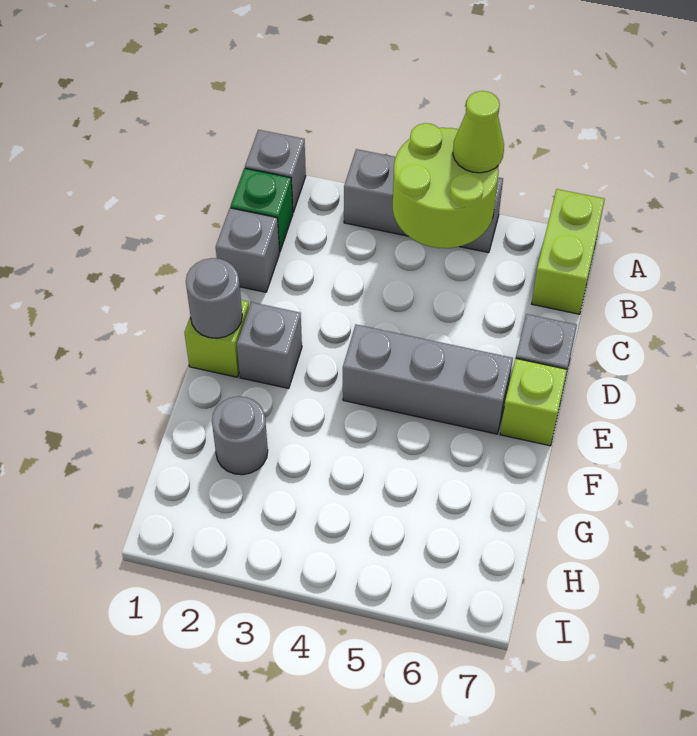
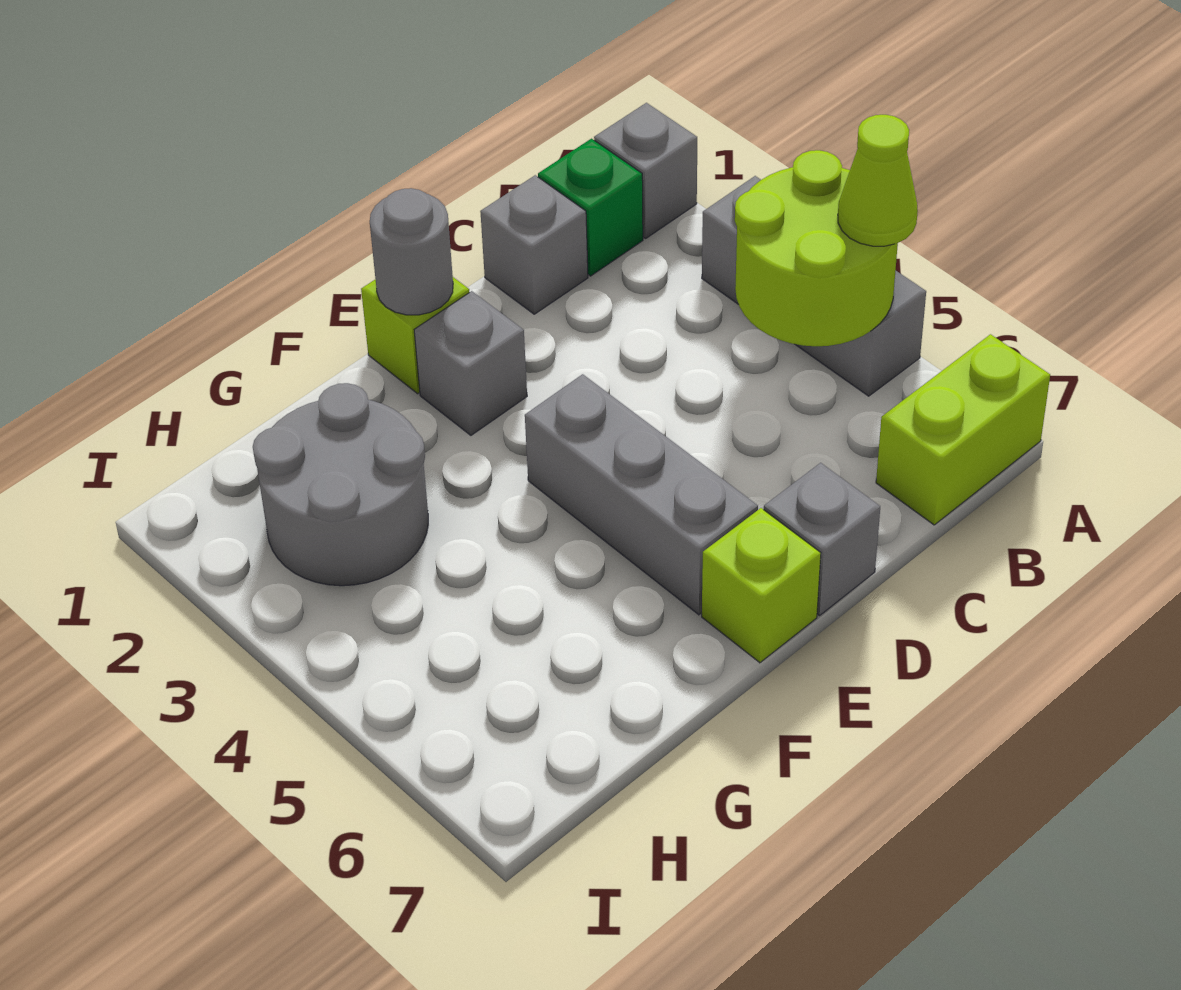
grey round brick G2 level 1 -> grey round brick G2:H3 level 1

